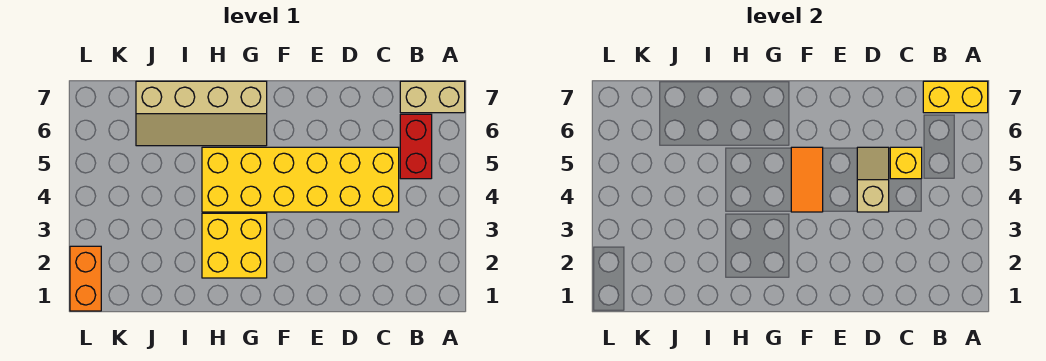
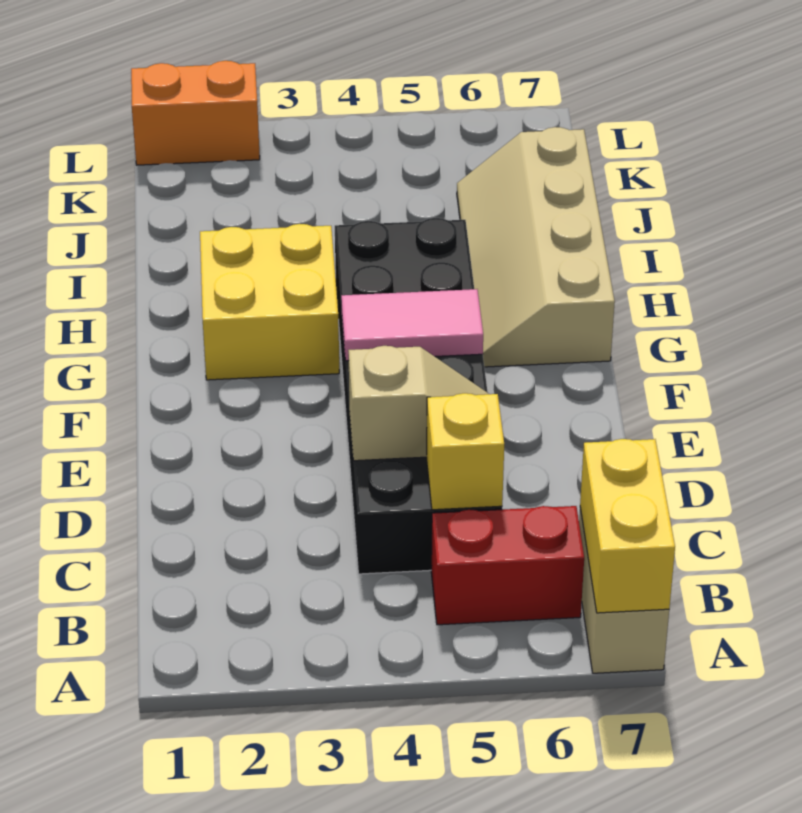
yellow brick C4:H5 level 1 -> black brick C4:H5 level 1
orange tile F4:F5 level 2 -> pink tile F4:F5 level 2

